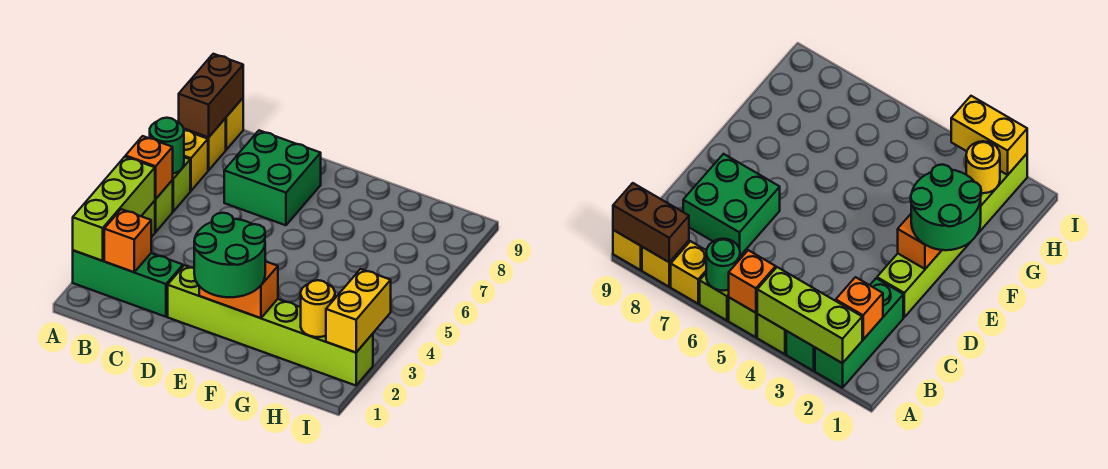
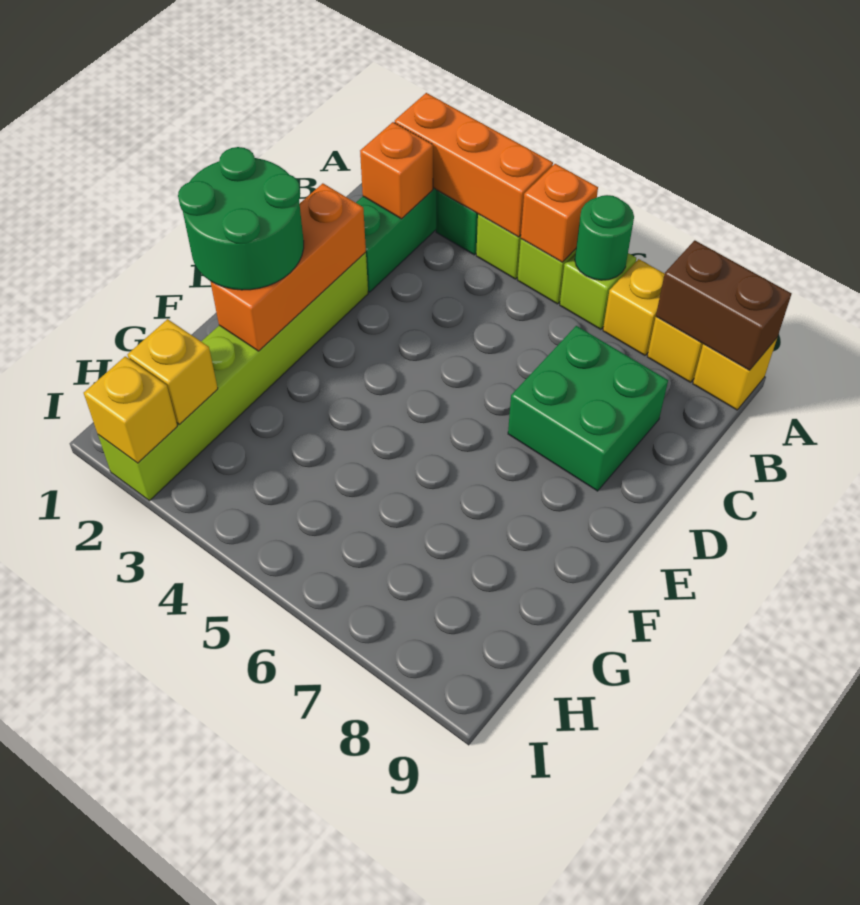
lime brick A2:A4 level 2 -> orange brick A2:A4 level 2
orange brick E2:F2 level 2 -> orange brick D2:F2 level 2
yellow round brick H2 level 2 -> yellow brick H2 level 2
yellow brick I2:I3 level 2 -> yellow brick I2 level 2

